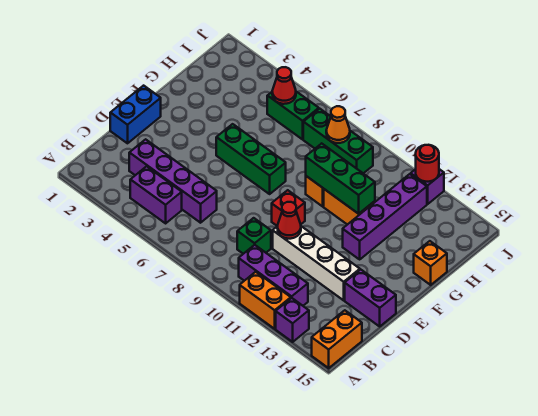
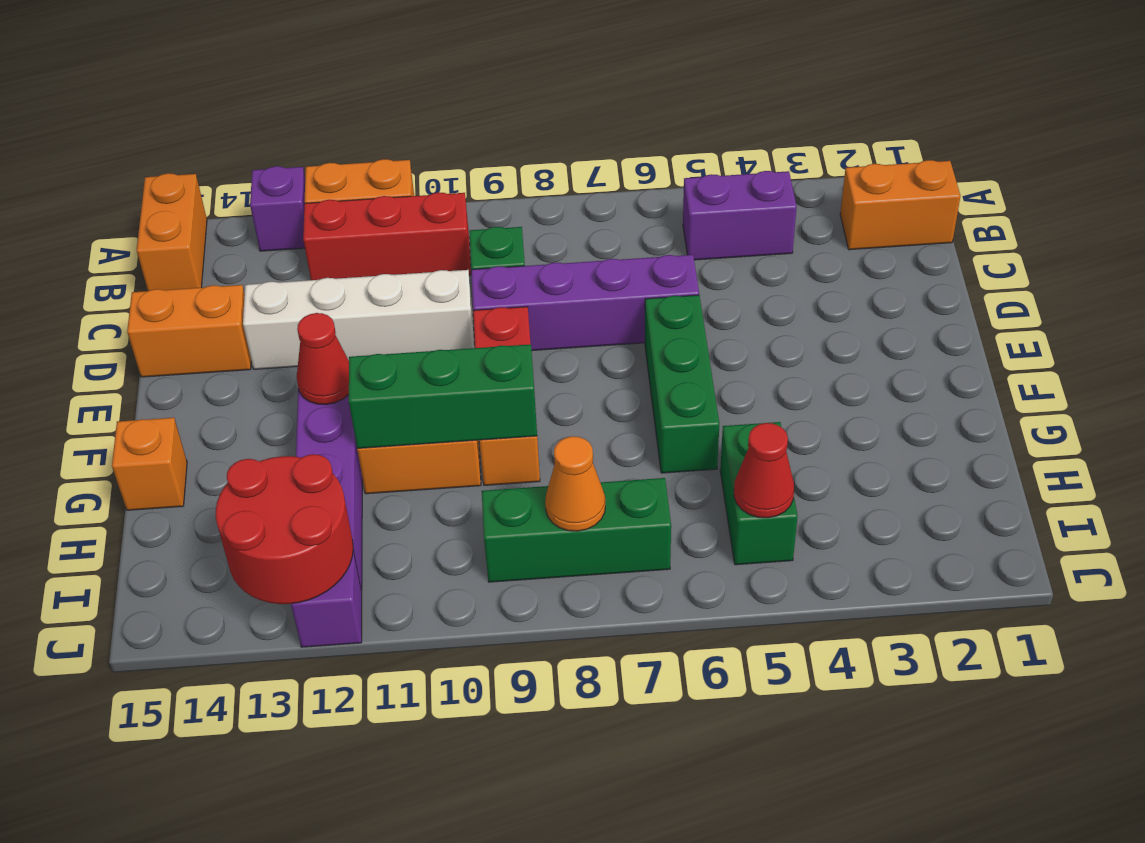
none -> orange brick B1:B2 level 1
purple brick B10:B12 level 1 -> red brick B10:B12 level 1
purple brick C3:C6 level 1 -> purple brick D6:D9 level 1
blue brick D1:E1 level 1 -> none
red cone D10 level 2 -> red cone F12 level 2
purple brick D14:D15 level 1 -> orange brick D14:D15 level 1
green brick F5:F7 level 1 -> green brick E6:G6 level 1
green brick I5:I6 level 1 -> green brick H5:I5 level 1
red round brick J12 level 2 -> red round brick I12:J13 level 2

